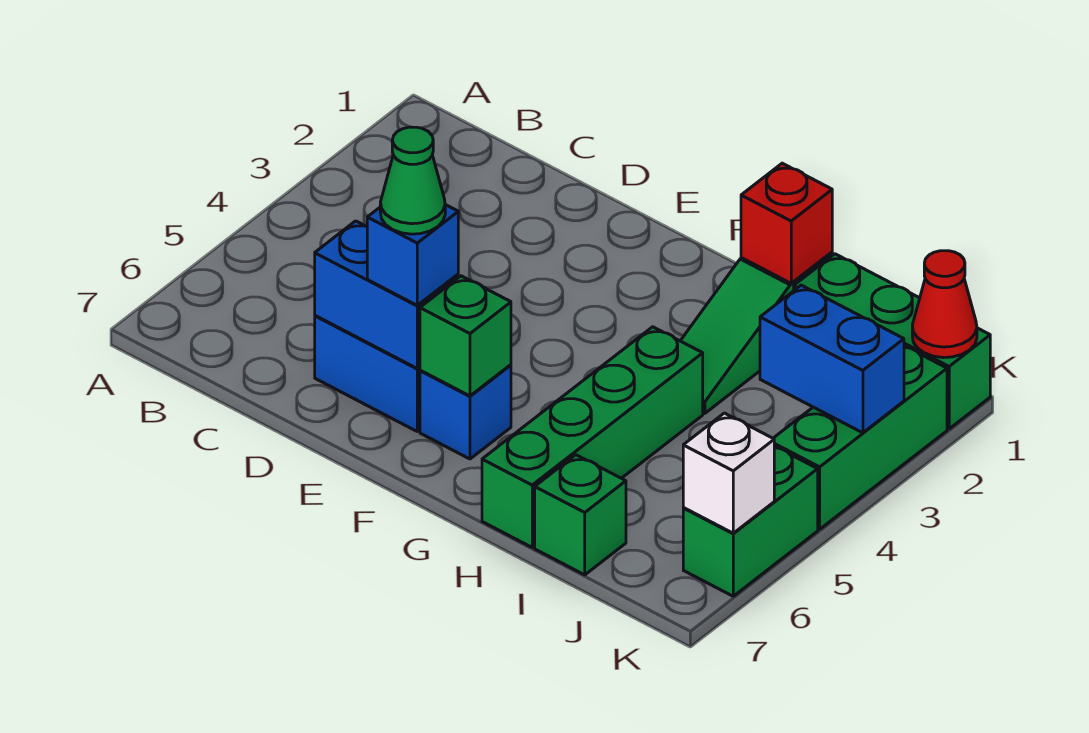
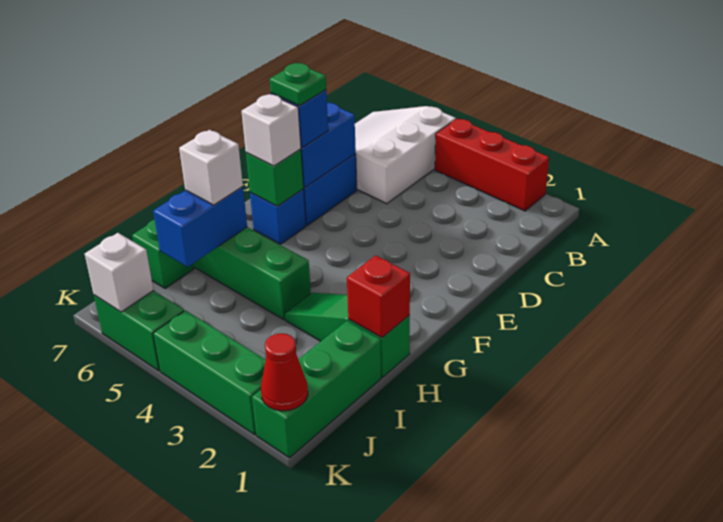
none -> red brick A2:A4 level 1
none -> white slope A5:C7 level 1 top 5
green cone E6 level 4 -> green plate E6 level 4
none -> white brick F6 level 3
none -> white brick H6 level 3
blue brick J3:K3 level 2 -> blue brick H6:I6 level 2

